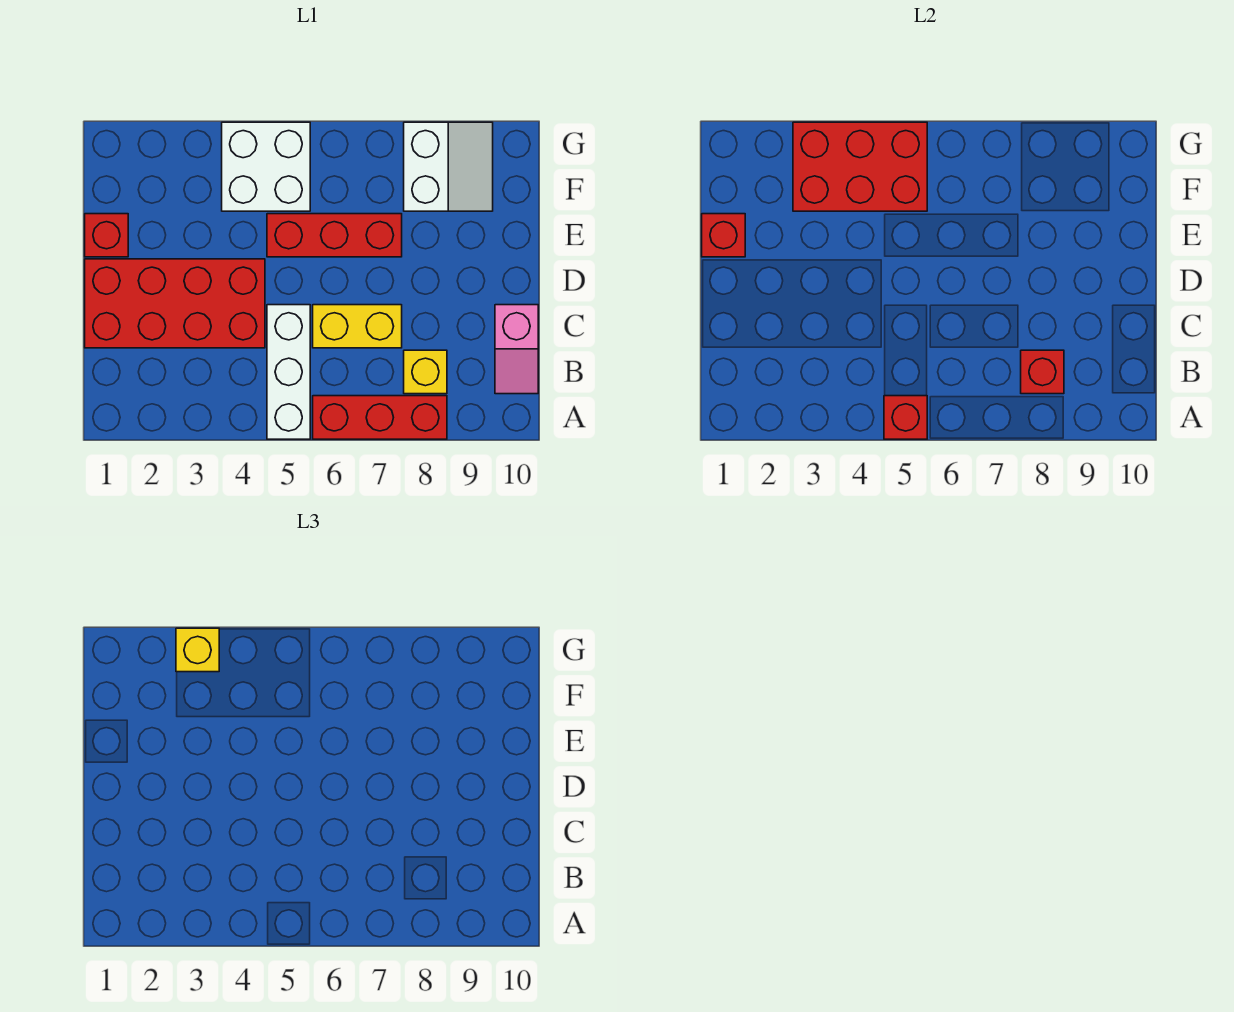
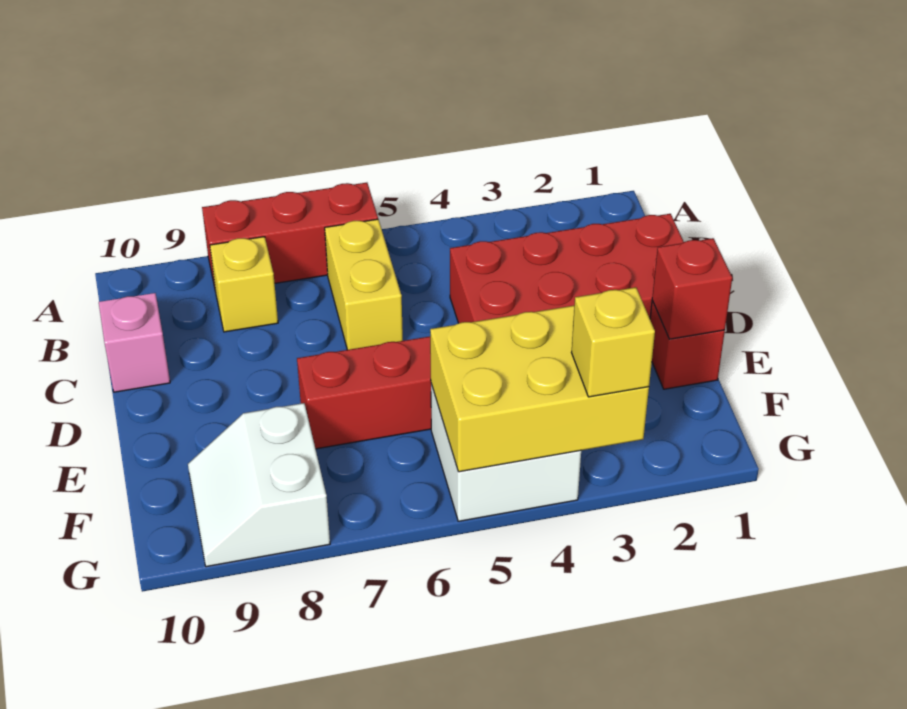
white brick A5:C5 level 1 -> none
red brick A5 level 2 -> none
red brick B8 level 2 -> none
yellow brick C6:C7 level 1 -> yellow brick B6:C6 level 1
red brick F3:G5 level 2 -> yellow brick F3:G5 level 2

